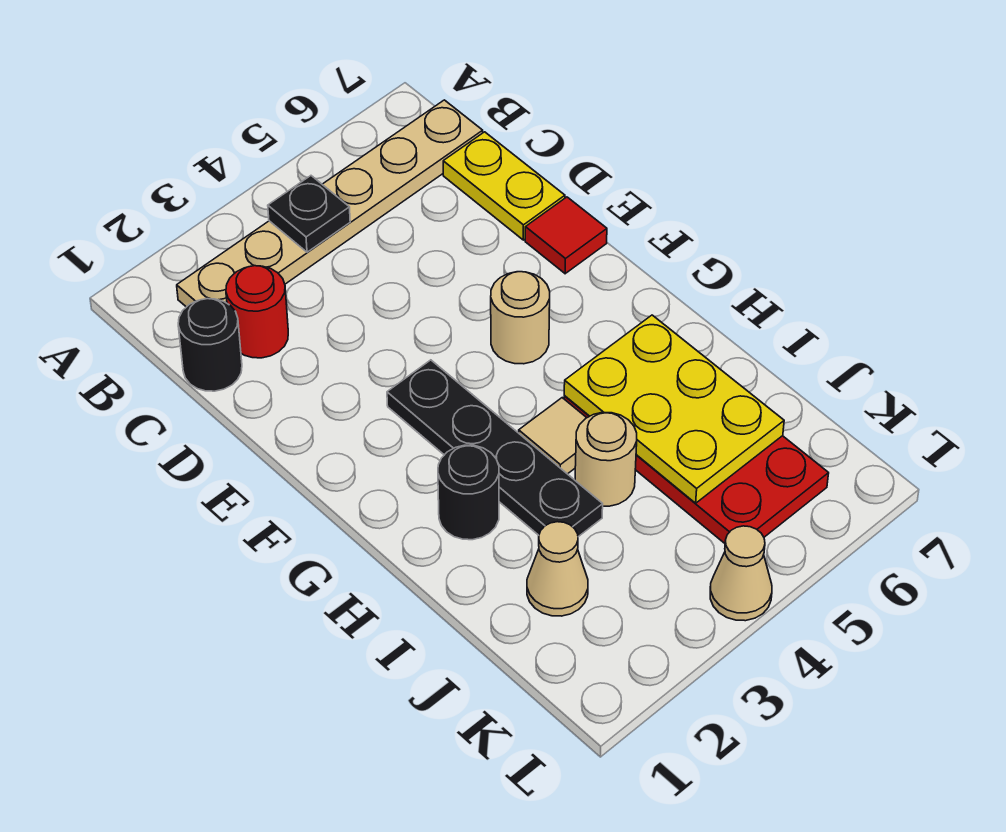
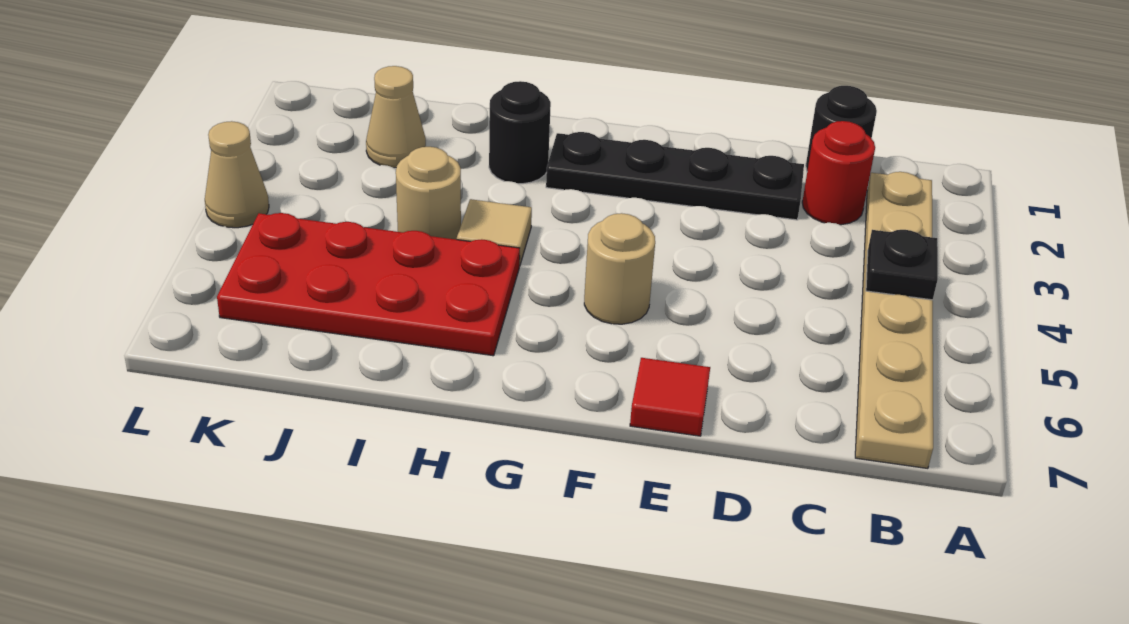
yellow plate C7:D7 level 1 -> none
black plate F3:I3 level 1 -> black plate D2:G2 level 1
yellow plate H5:J6 level 2 -> none

